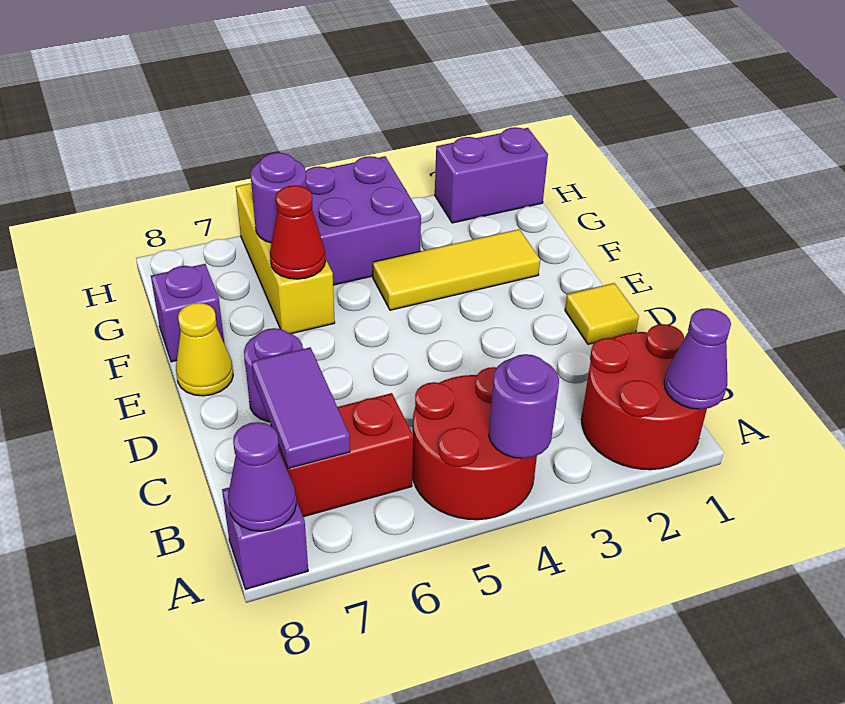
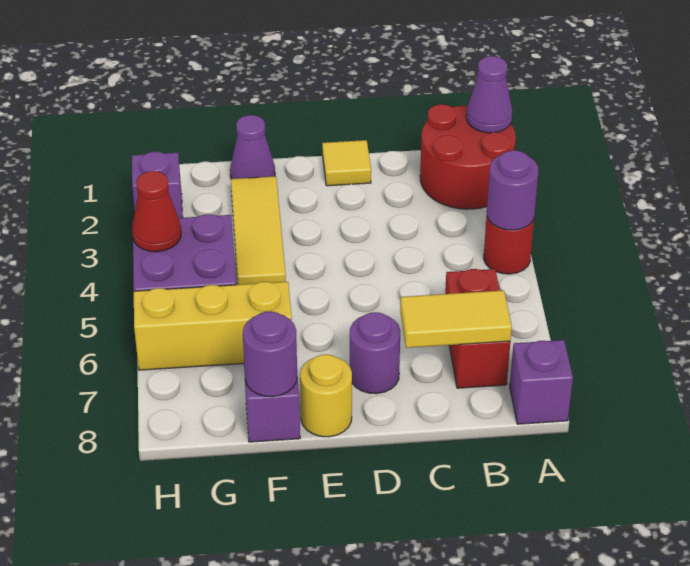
red round brick A4:B5 level 1 -> red round brick A4 level 1
purple cone A8 level 2 -> purple cone F1 level 1
purple tile B7:C7 level 2 -> yellow tile B7:C7 level 2
yellow cone E8 level 1 -> yellow round brick E8 level 1
red cone F6 level 2 -> red cone H4 level 2
purple round brick G6 level 2 -> purple round brick F8 level 2
purple brick H1:H2 level 1 -> purple brick H2 level 1

